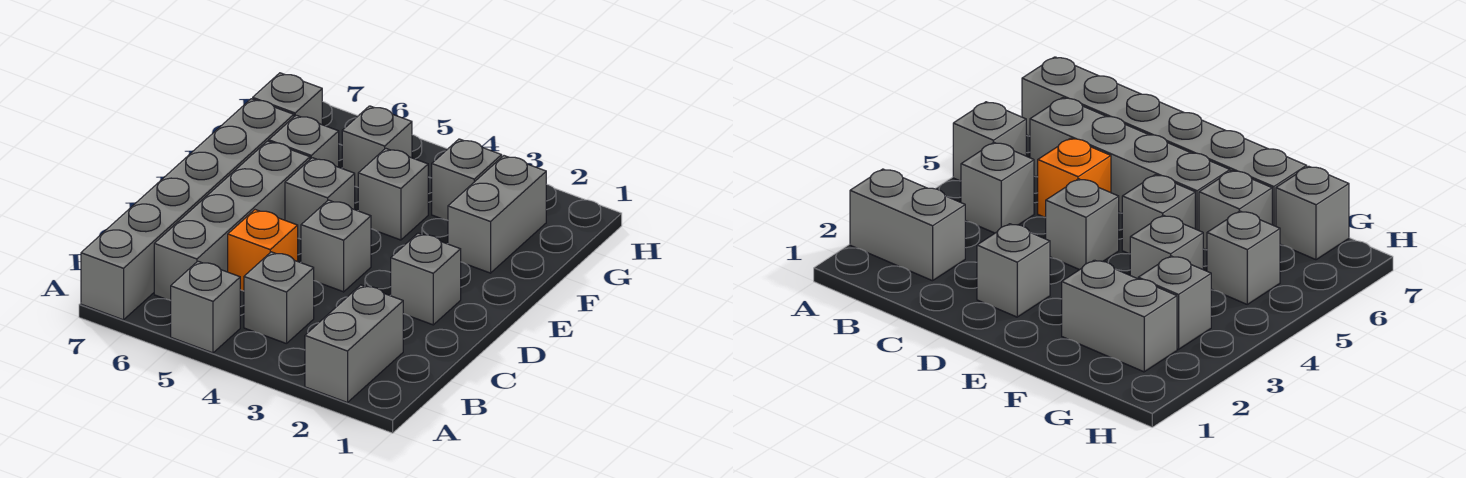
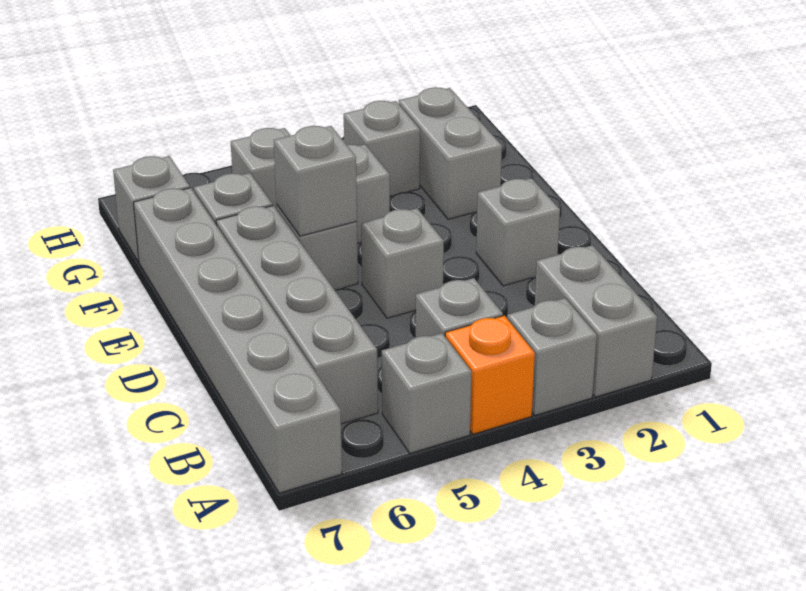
none -> grey brick A3 level 1
orange brick C5 level 1 -> orange brick A4 level 1
none -> grey brick E5 level 2

